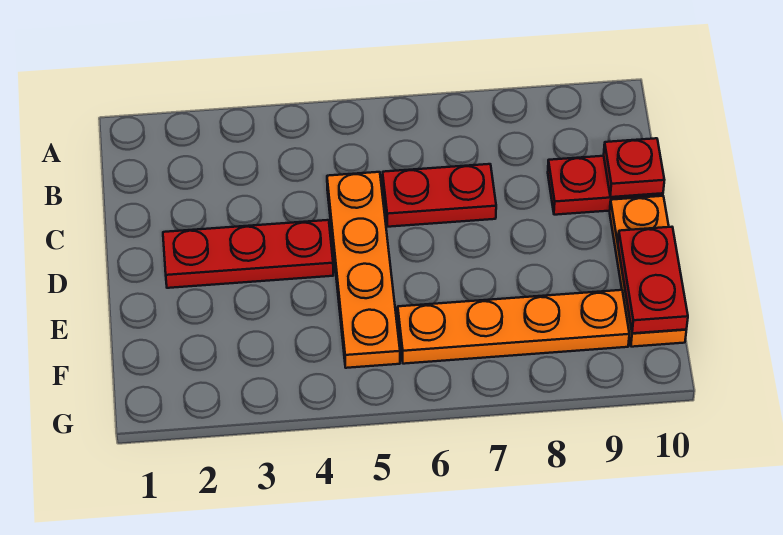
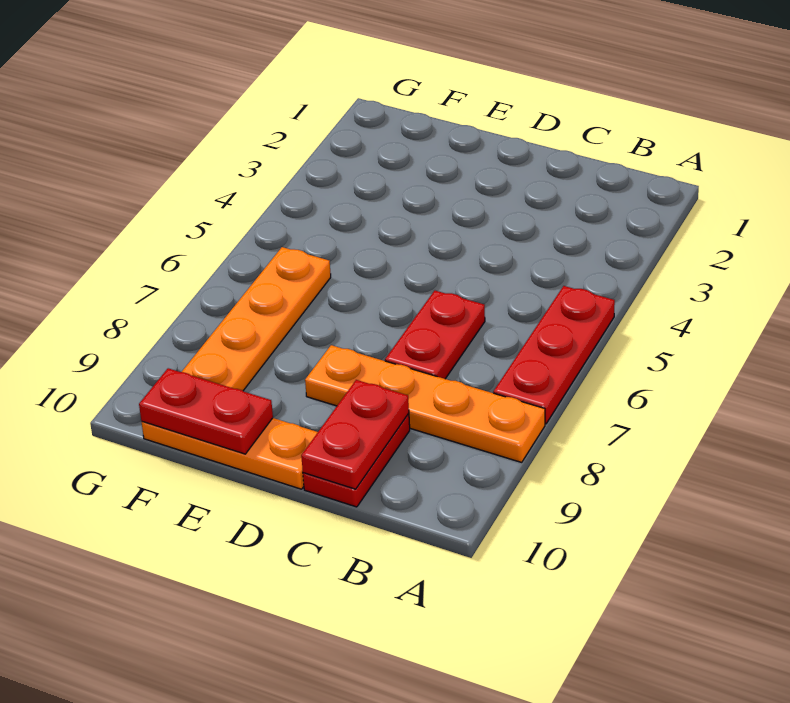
orange plate C5:F5 level 1 -> orange plate A8:D8 level 1
red plate C10 level 2 -> red plate C9:C10 level 2
red plate D2:D4 level 1 -> red plate A5:A7 level 1

